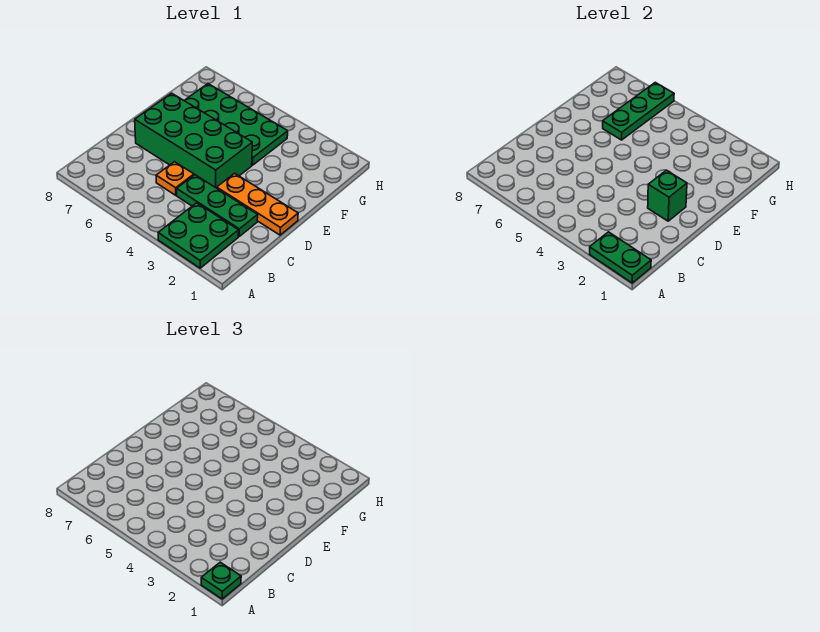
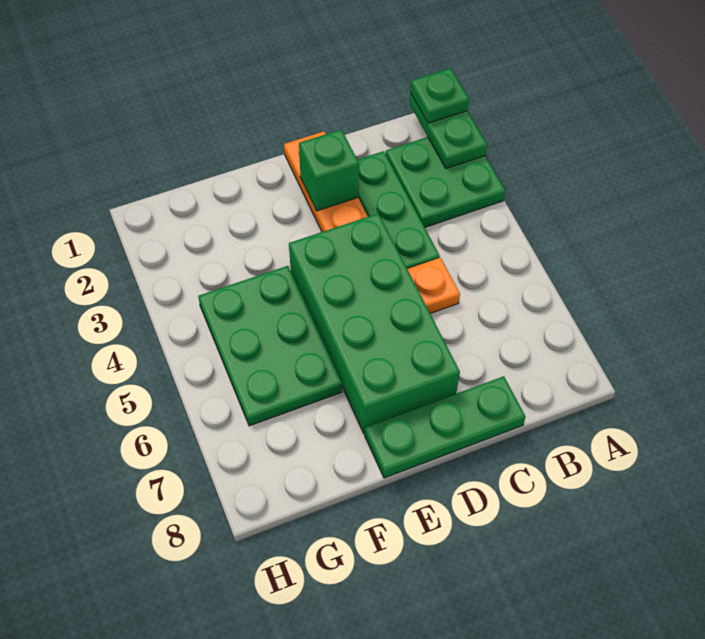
green plate F4:G7 level 1 -> green plate F4:G6 level 1
green plate F6:H6 level 2 -> green plate C8:E8 level 1

